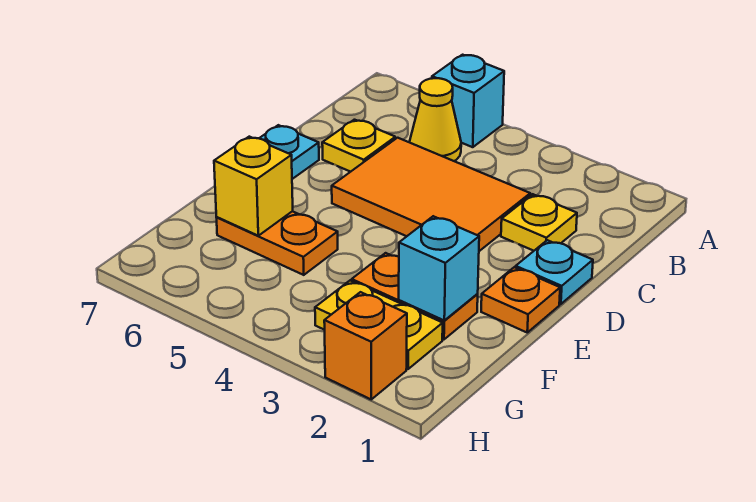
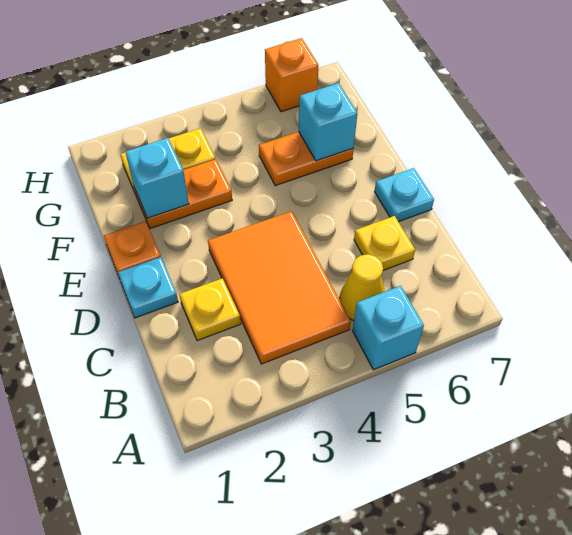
orange tile C3:D5 level 1 -> orange tile B3:D4 level 1
yellow brick F6 level 2 -> cyan brick F6 level 2
orange brick H2 level 1 -> orange brick H6 level 1

